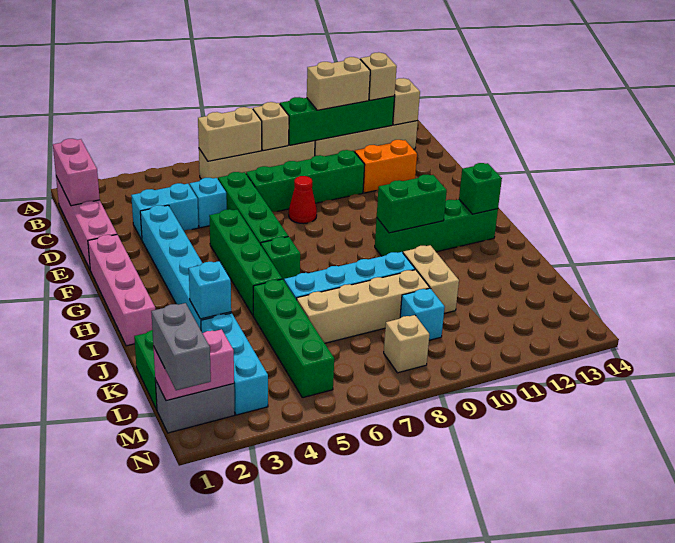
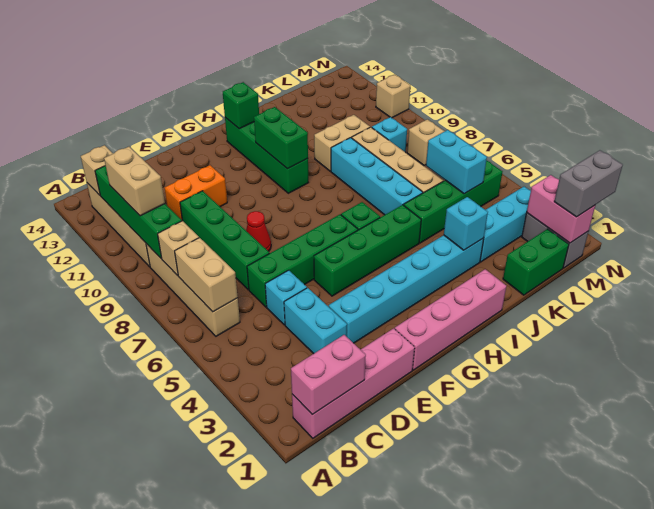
tan brick B12 level 3 -> tan brick N11 level 1
orange brick D11:D12 level 1 -> orange brick D11:E11 level 1
none -> cyan brick L5:L6 level 2

